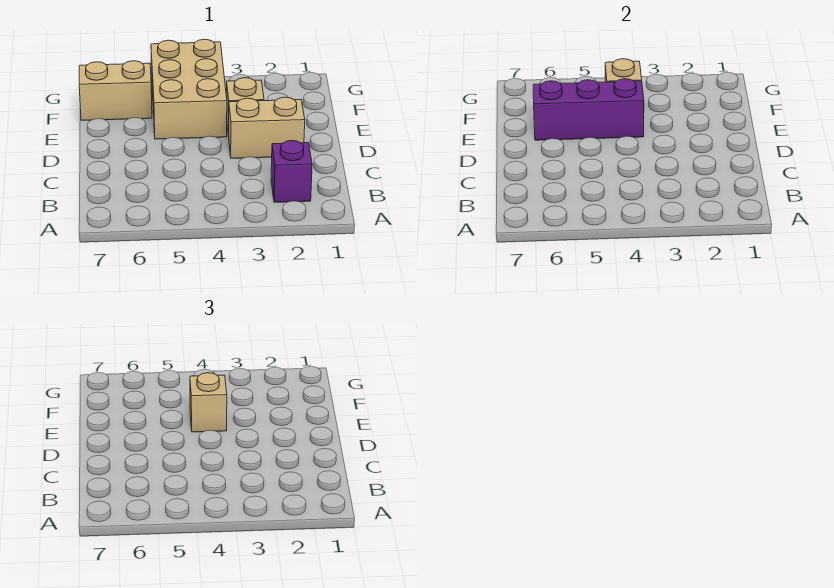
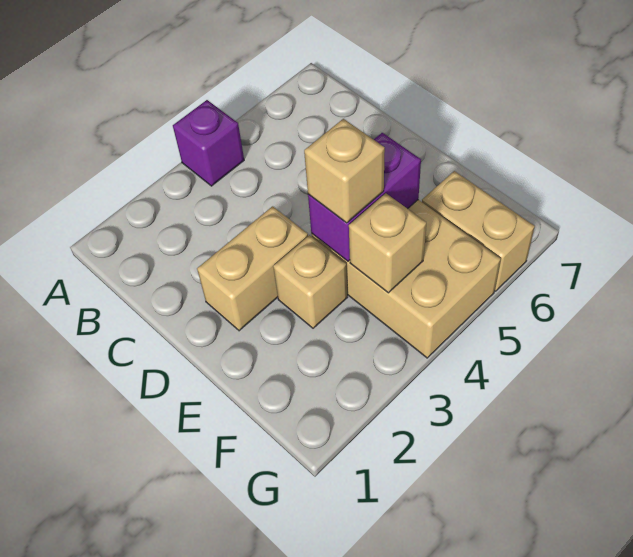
purple brick B2 level 1 -> purple brick A4 level 1
purple brick E4:E6 level 2 -> purple brick E4:E5 level 2
tan brick F6:F7 level 1 -> tan brick F6:G6 level 1

